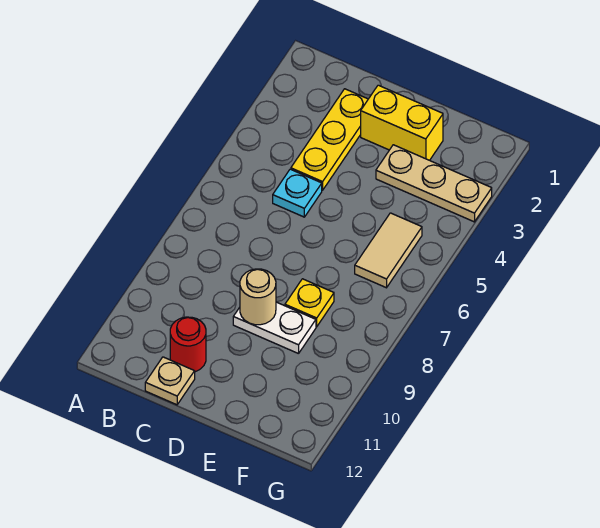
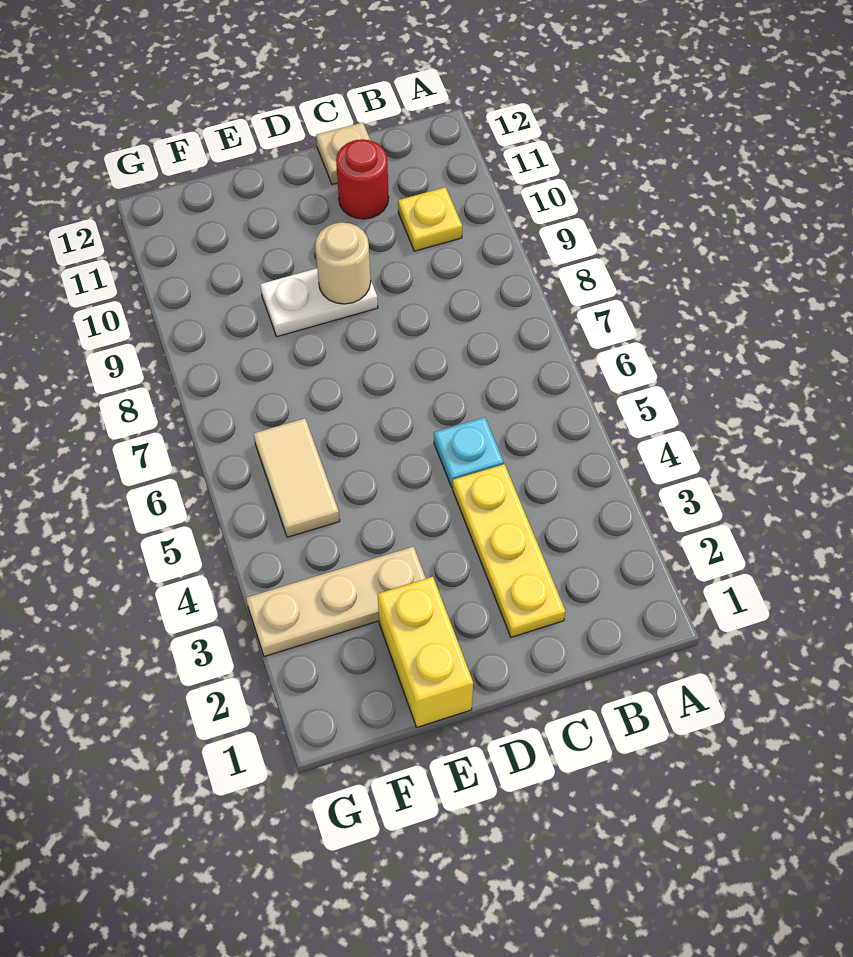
yellow brick D2:E2 level 1 -> yellow brick E1:E2 level 1
yellow plate E8 level 1 -> yellow plate B10 level 1

